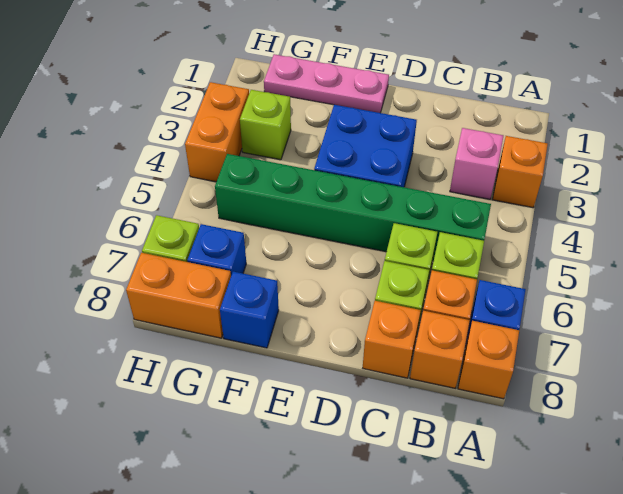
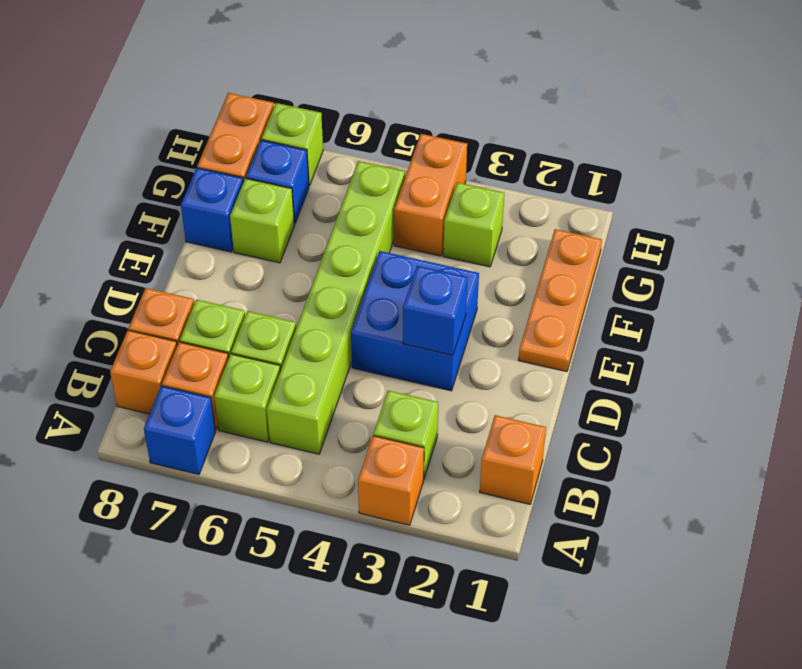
orange brick A8 level 1 -> orange brick B1 level 1
pink brick B3 level 1 -> lime brick B3 level 1
green brick B5:G5 level 1 -> lime brick B5:G5 level 1
none -> blue brick D3 level 2
pink plate E1:G1 level 1 -> orange plate E1:G1 level 1
none -> lime brick F7 level 1
orange brick H3:H4 level 1 -> orange brick G4:H4 level 1

